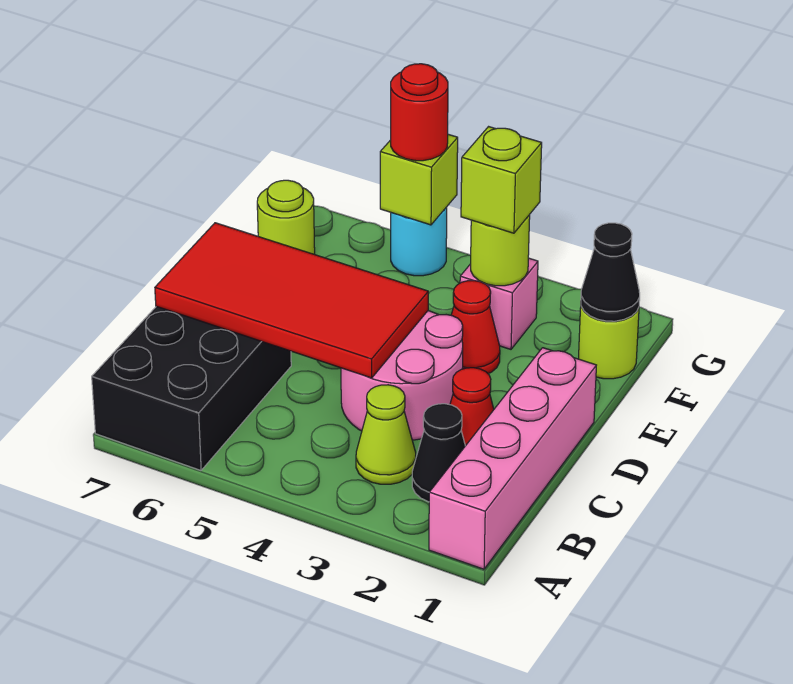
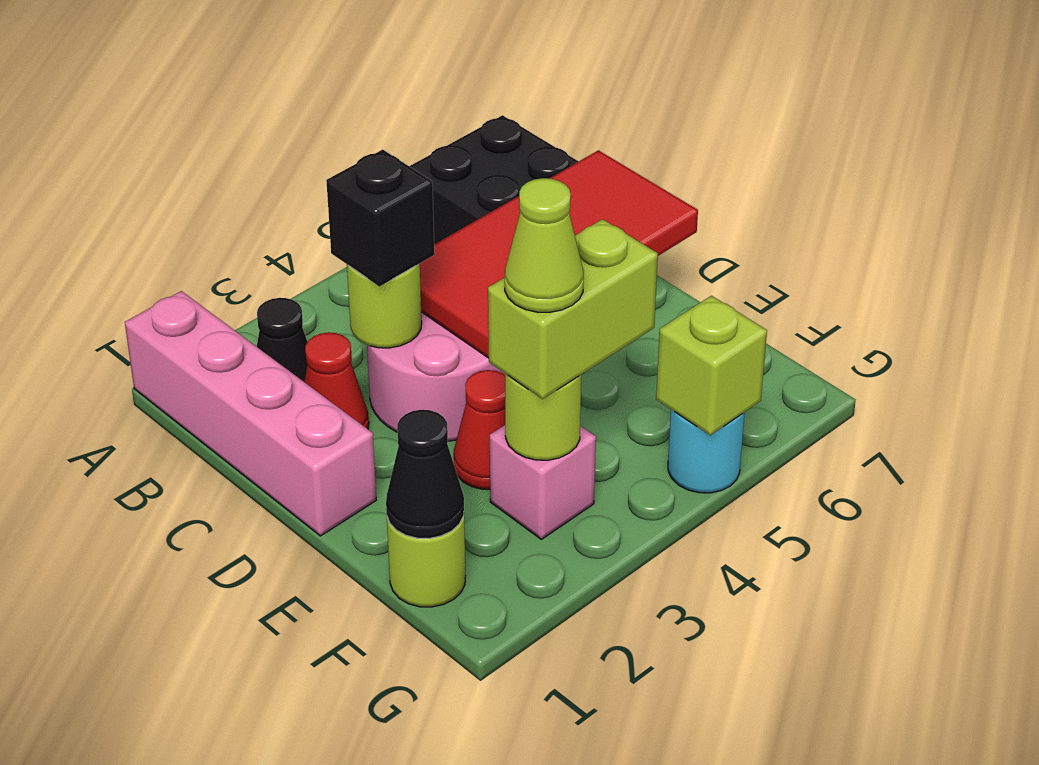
lime cone B3 level 1 -> lime cone F3 level 4
none -> black brick C3 level 3
lime brick F3 level 3 -> lime brick F3:F4 level 3
lime round brick F7 level 1 -> lime round brick C3 level 2
red round brick G5 level 3 -> none

